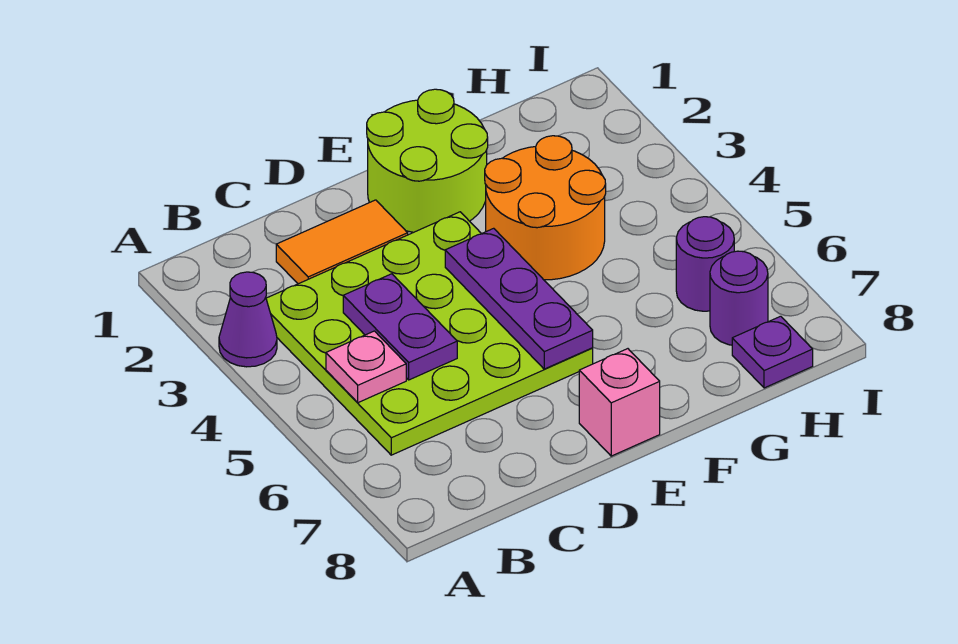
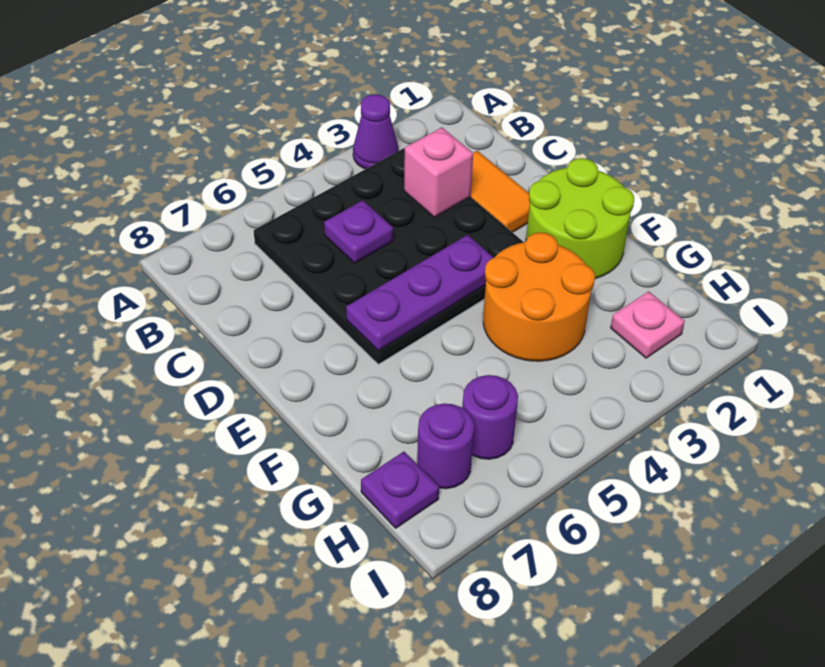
lime plate B3:E6 level 1 -> black plate B3:E6 level 1
pink plate B5 level 2 -> pink plate H2 level 1
purple plate C4:C5 level 2 -> purple plate C5 level 2
pink brick E8 level 1 -> pink brick C3 level 2

